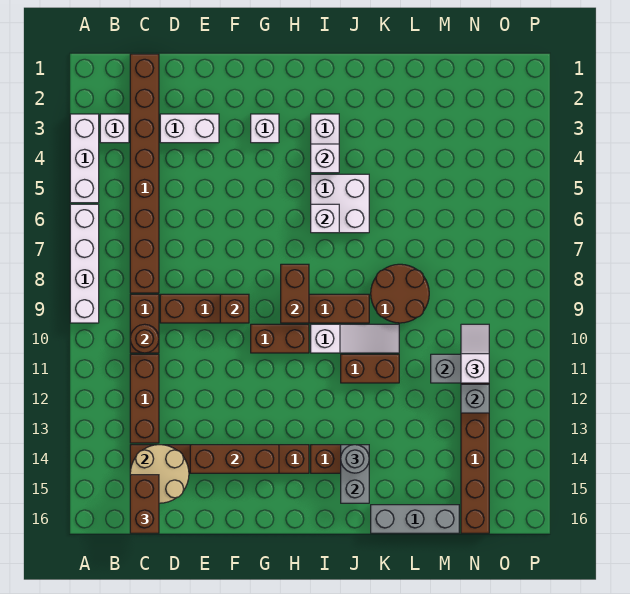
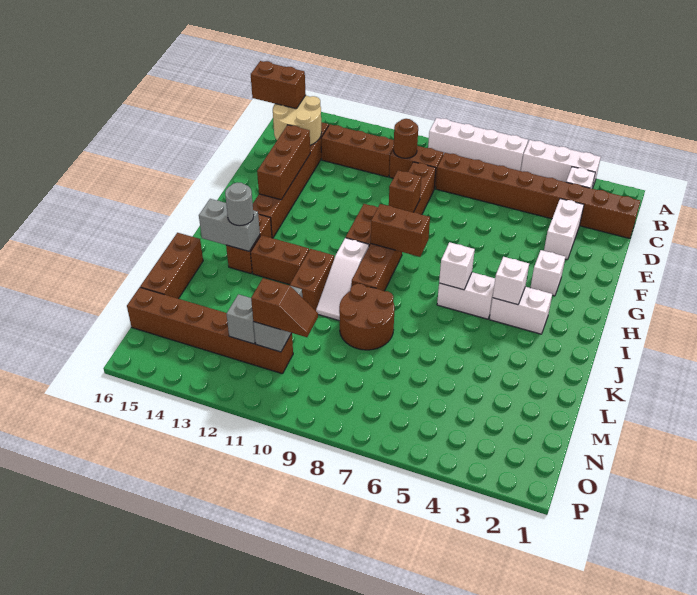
white brick I5:J6 level 1 -> white brick I5:I6 level 1
none -> brown brick J12:J13 level 1
grey brick K16:M16 level 1 -> brown brick K16:M16 level 1
white slope N10:N11 level 3 top 11 -> brown slope N10:N11 level 3 top 11

